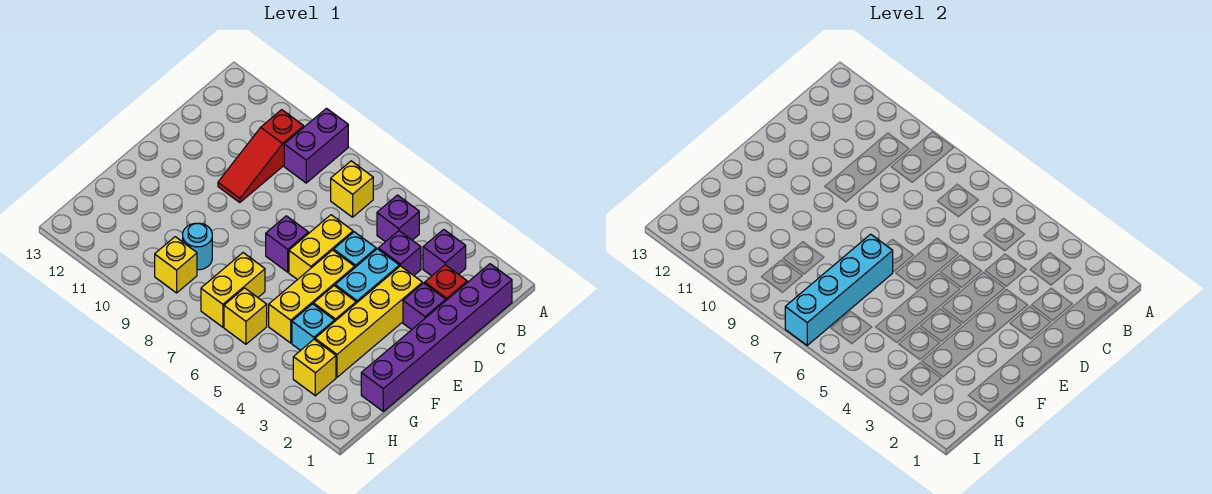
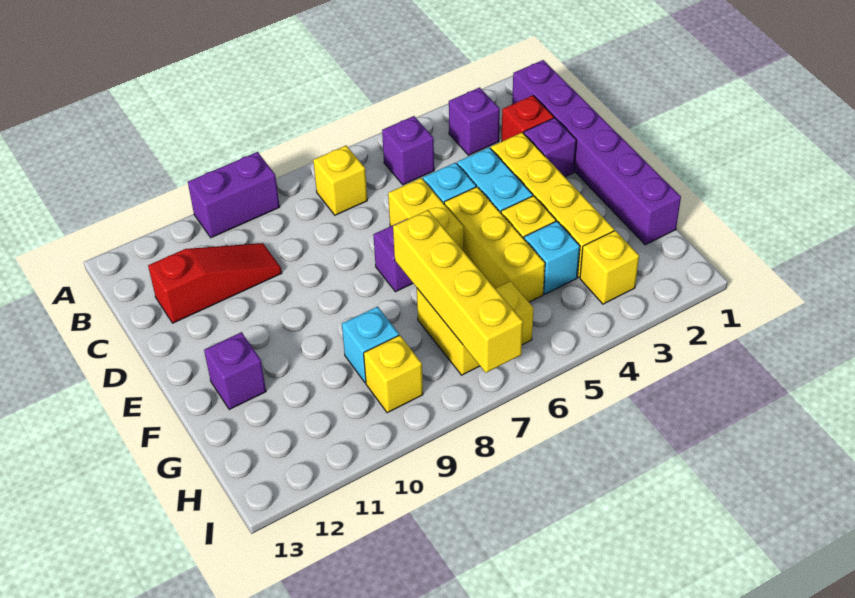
purple brick A9:B9 level 1 -> purple brick A9:A10 level 1
red slope B10:D10 level 1 top B -> red slope C10:C12 level 1 top 12
purple brick C4 level 1 -> purple brick F12 level 1
cyan brick F7:I7 level 2 -> yellow brick F7:I7 level 2
cyan round brick G9 level 1 -> cyan brick G9 level 1

